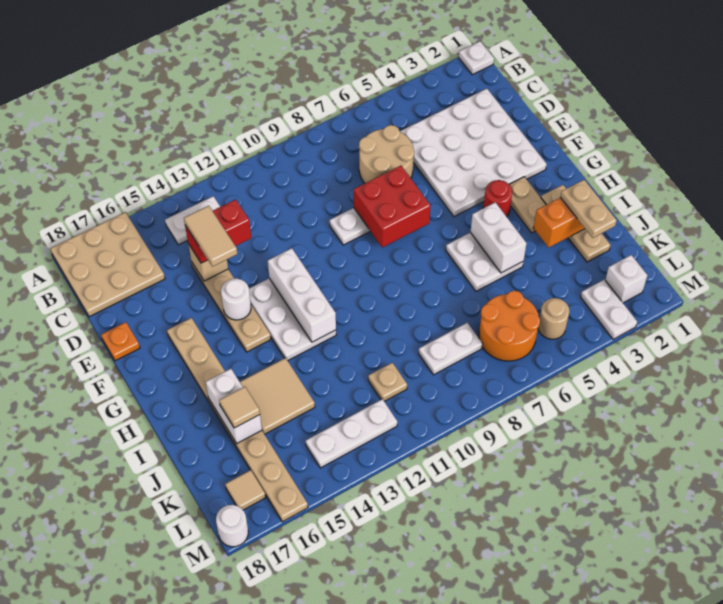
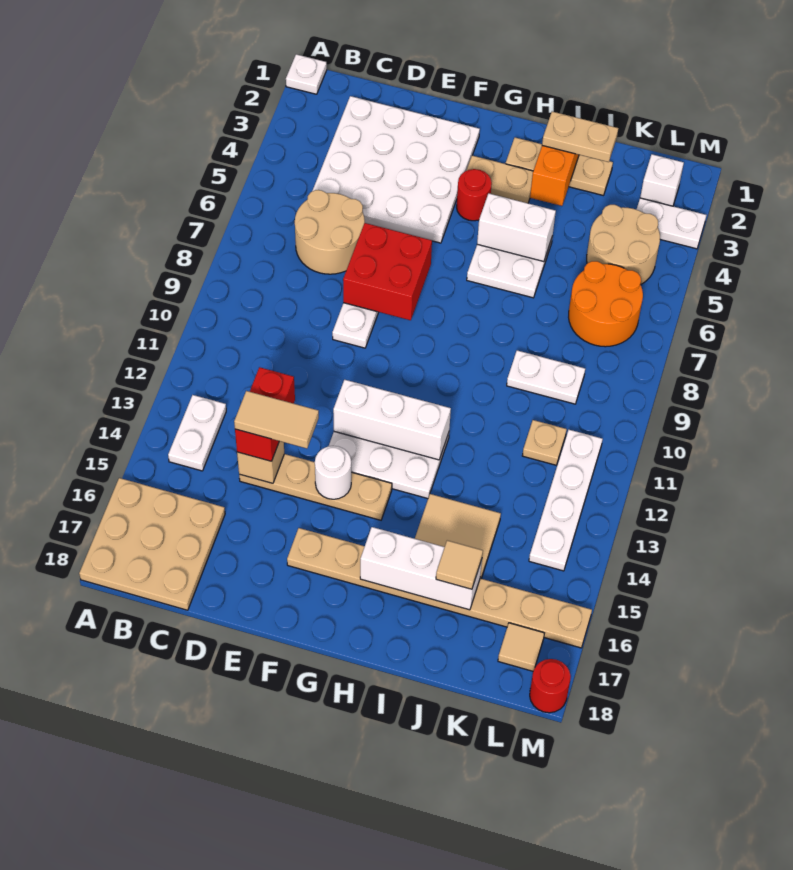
orange plate E18 level 1 -> none
white brick I16:J16 level 2 -> white brick H16:J16 level 2
white plate K8:K9 level 1 -> white plate J9:K9 level 1
tan round brick L5 level 1 -> tan round brick K4:L5 level 1
white plate L12:L14 level 1 -> white plate L11:L14 level 1
white round brick M18 level 1 -> red round brick M18 level 1

